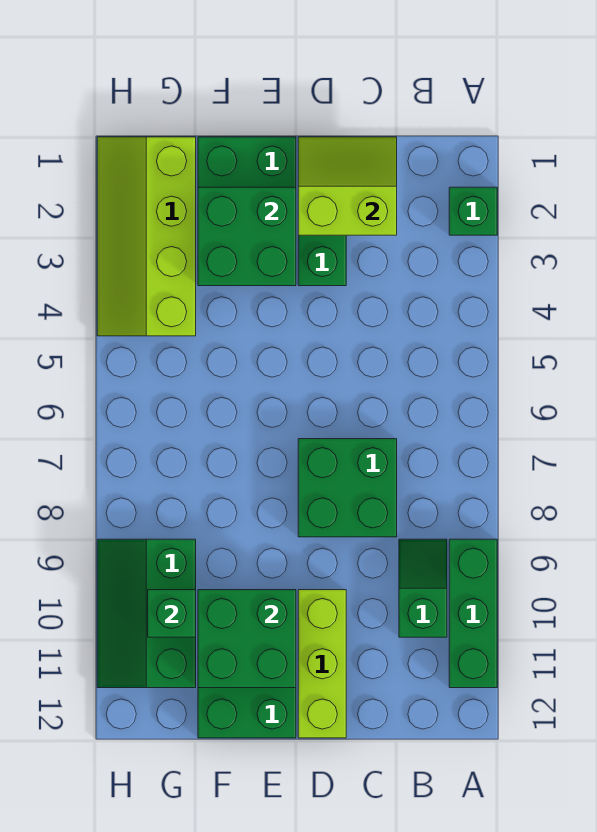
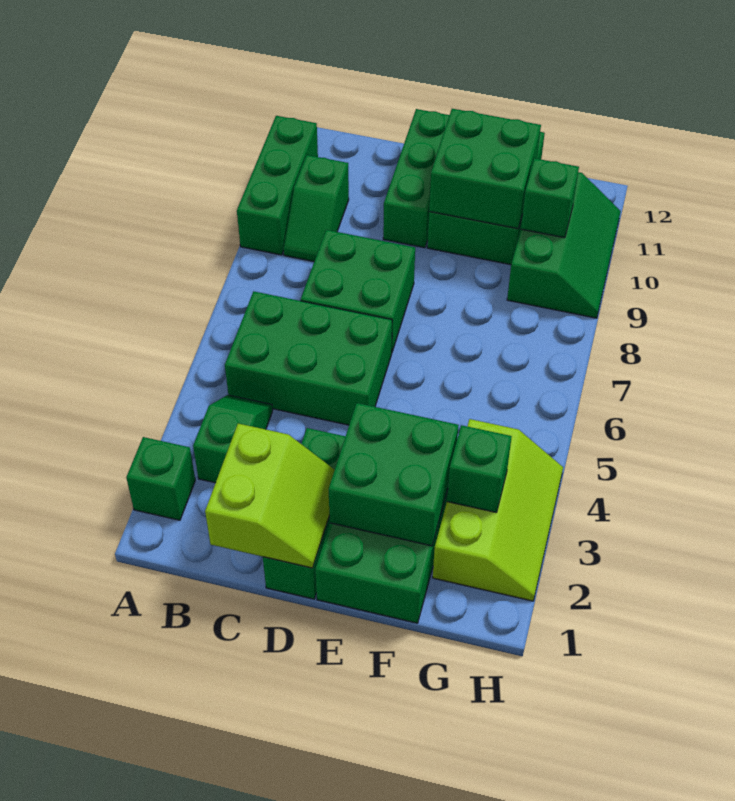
none -> green slope B3:B4 level 1 top 3
none -> green brick B5:D6 level 1
lime slope C1:D2 level 2 top 2 -> lime slope C1:D2 level 2 top C
lime brick D10:D12 level 1 -> green brick D10:D12 level 1
lime slope G1:H4 level 1 top G -> lime slope G2:H4 level 1 top G
none -> green brick G3 level 2

